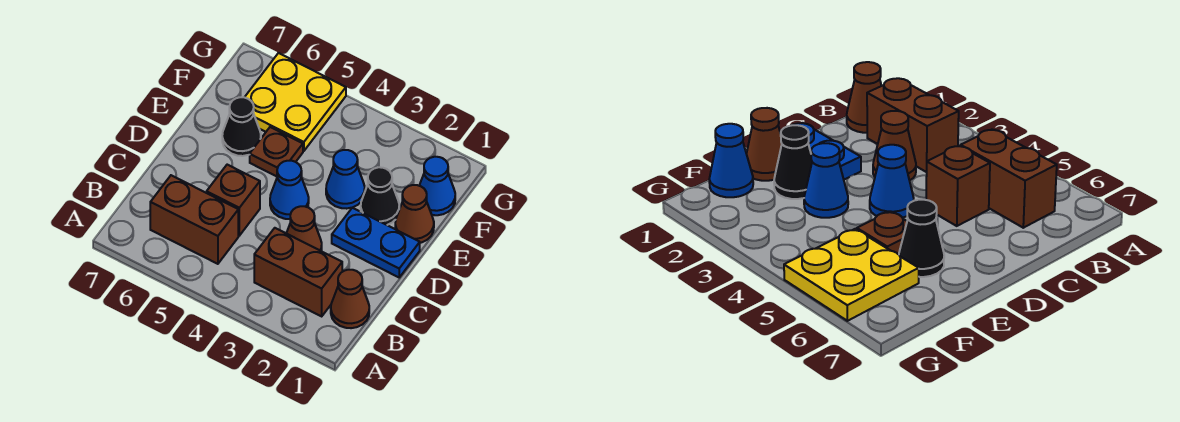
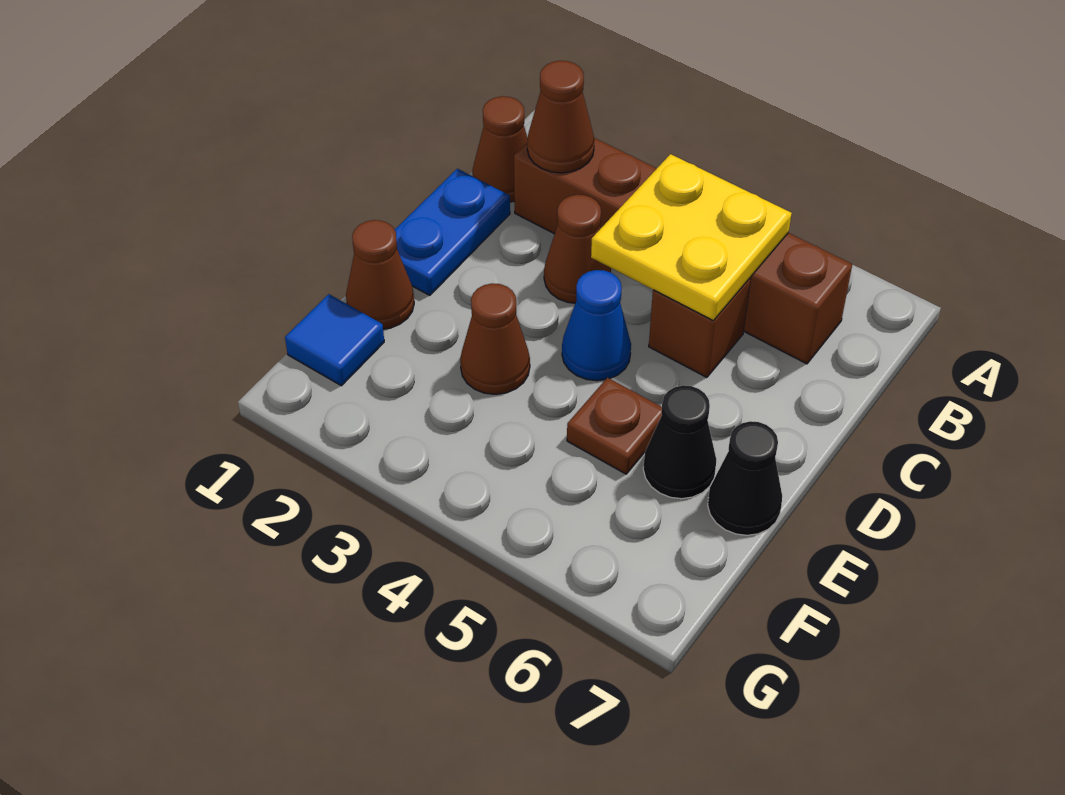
none -> brown cone B2 level 2
blue plate D1:D2 level 1 -> blue plate C1:D1 level 1
black cone E2 level 1 -> black cone E7 level 1
blue cone E3 level 1 -> brown cone E3 level 1
blue cone F1 level 1 -> blue tile F1 level 1
yellow plate F5:G6 level 1 -> yellow plate B4:C5 level 2

